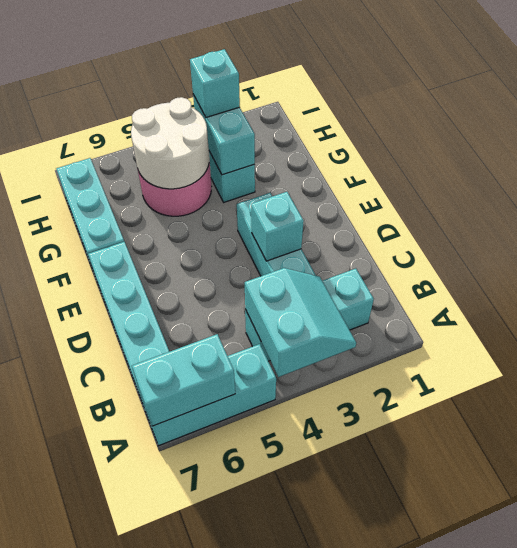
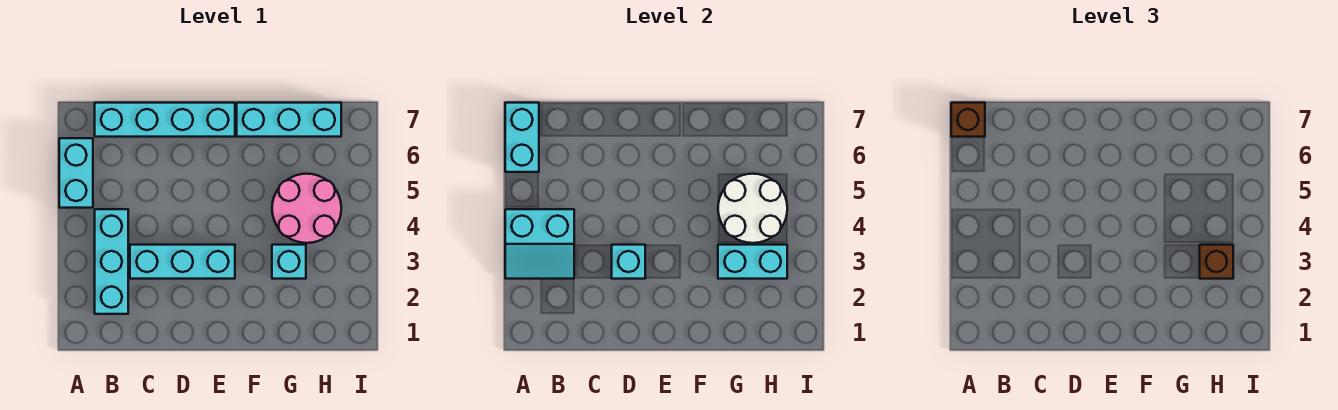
cyan brick A5:A7 level 1 -> cyan brick A5:A6 level 1
none -> brown brick A7 level 3
cyan brick H3 level 3 -> brown brick H3 level 3

